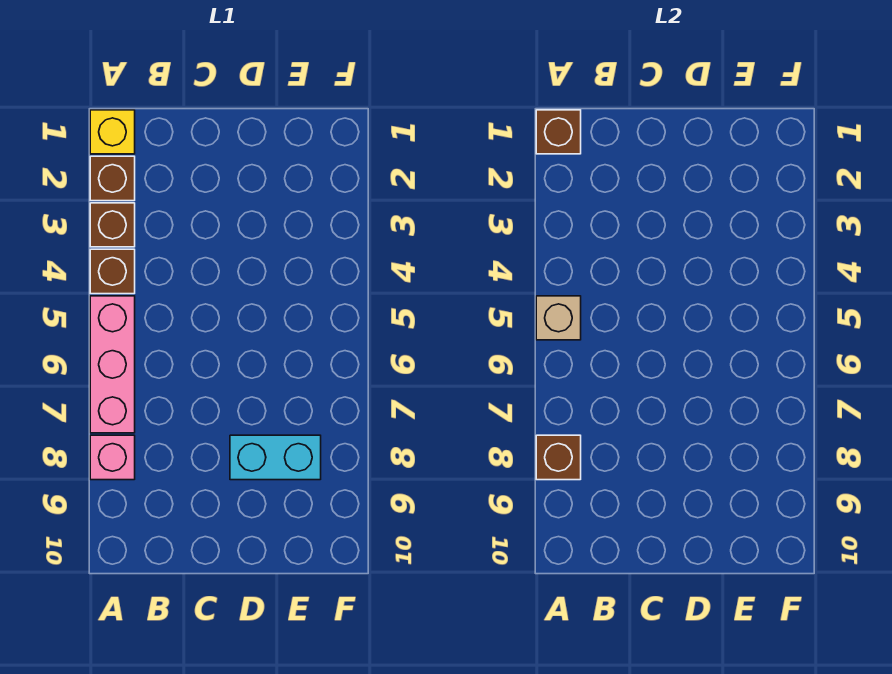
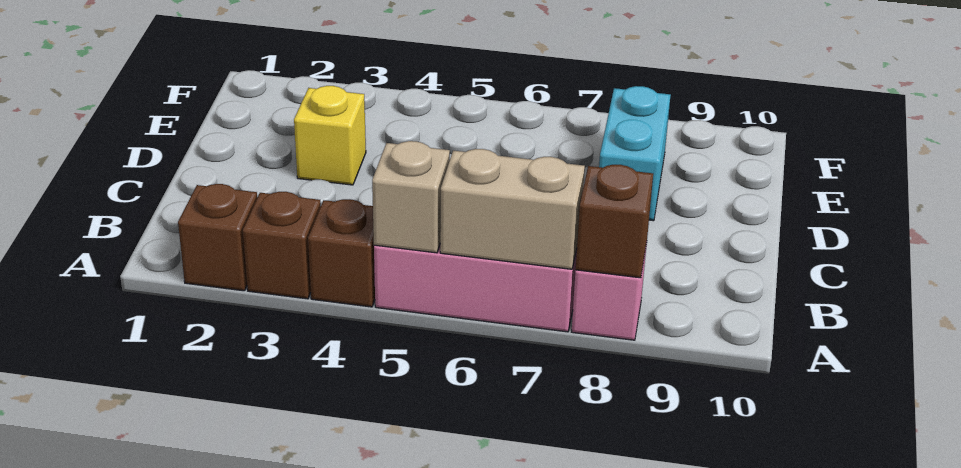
yellow brick A1 level 1 -> yellow brick D3 level 1
brown brick A1 level 2 -> none
none -> tan brick A6:A7 level 2

